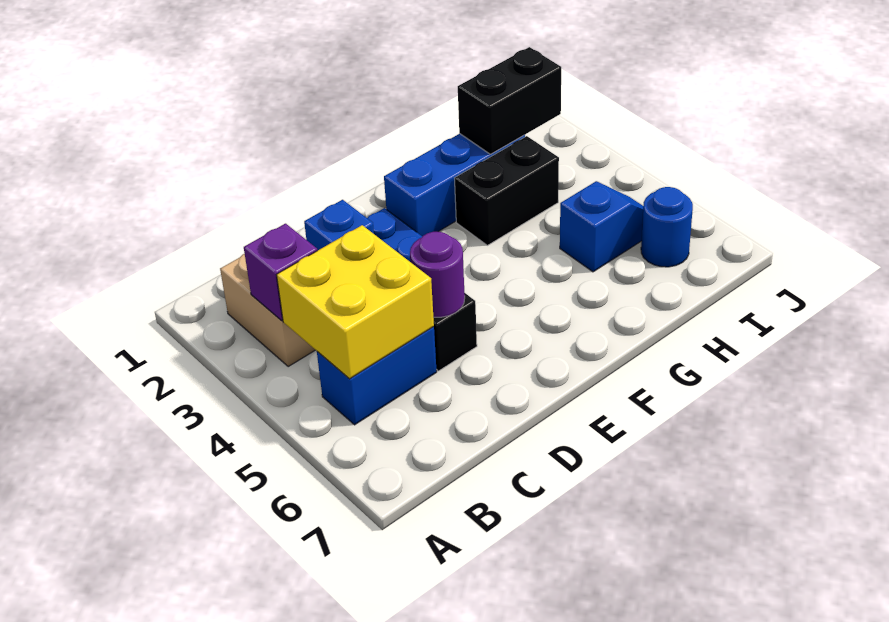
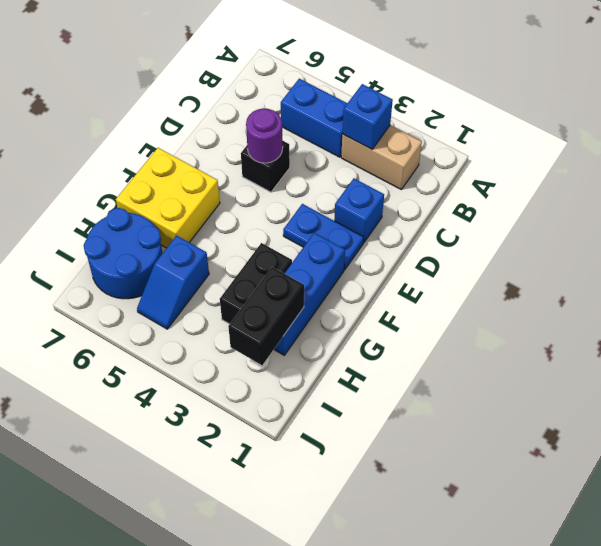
purple brick B3 level 2 -> blue brick B3 level 2
yellow brick B4:C5 level 2 -> yellow brick F6:G7 level 1
blue brick B5:C5 level 1 -> blue brick B4:B5 level 1
blue round brick I6 level 1 -> blue round brick H6:I7 level 1

